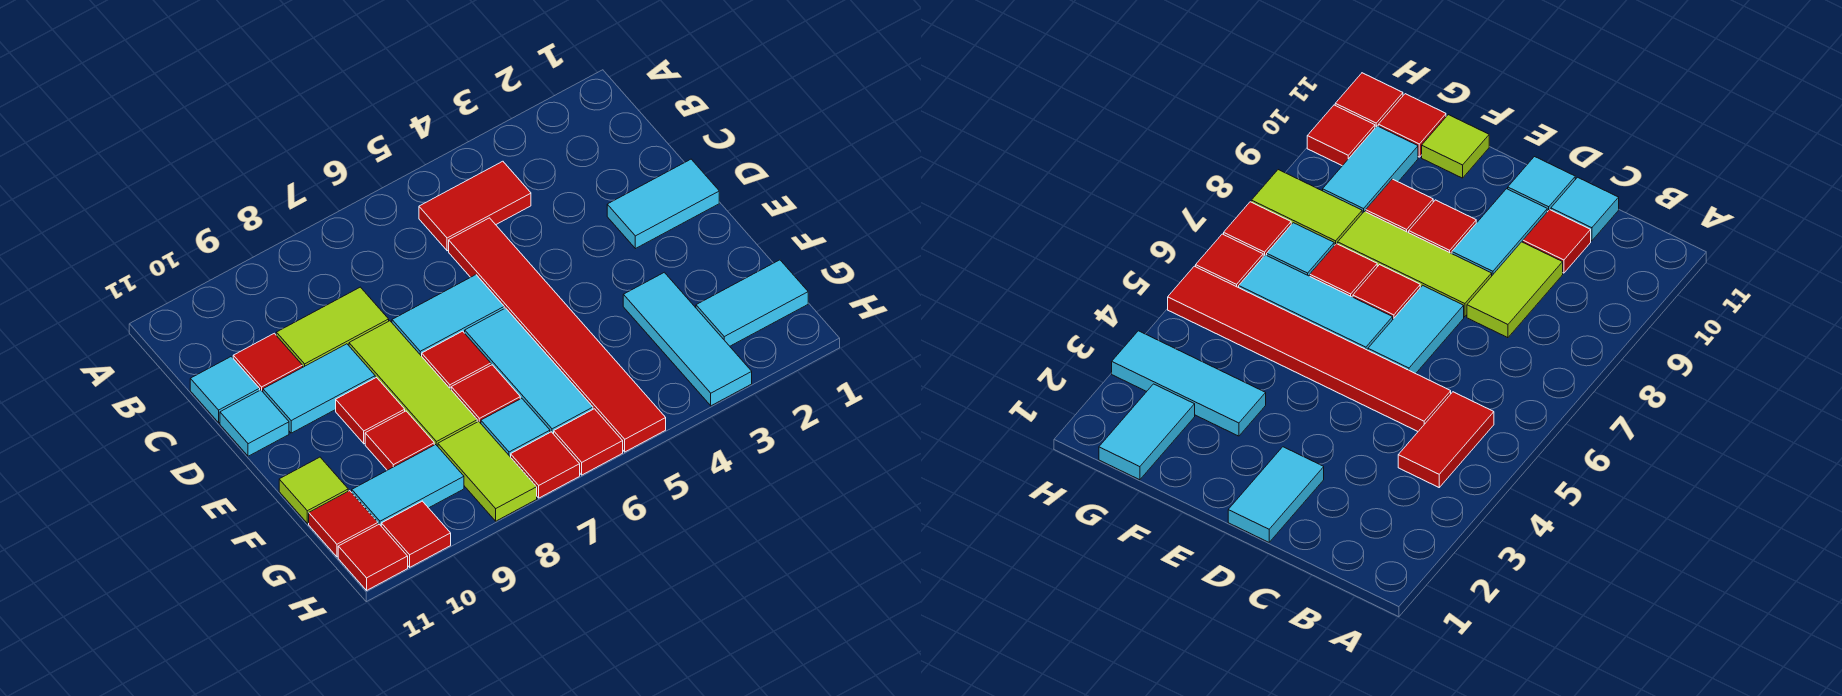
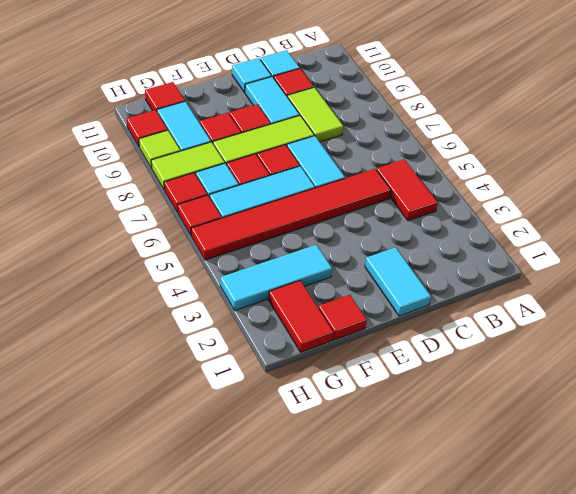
lime tile F11 level 1 -> lime tile H9 level 1
cyan tile G1:G2 level 1 -> red tile G1:G2 level 1
red tile H11 level 1 -> red tile F1 level 1

